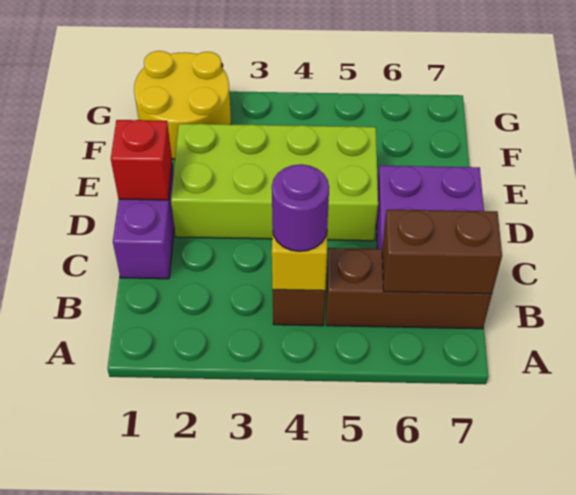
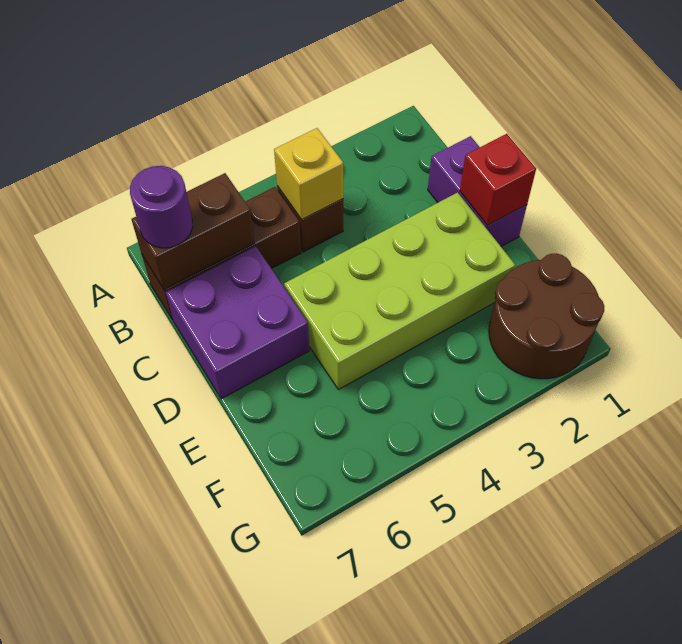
purple round brick B4 level 3 -> purple round brick B7 level 3
yellow round brick F1:G2 level 1 -> brown round brick F1:G2 level 1

